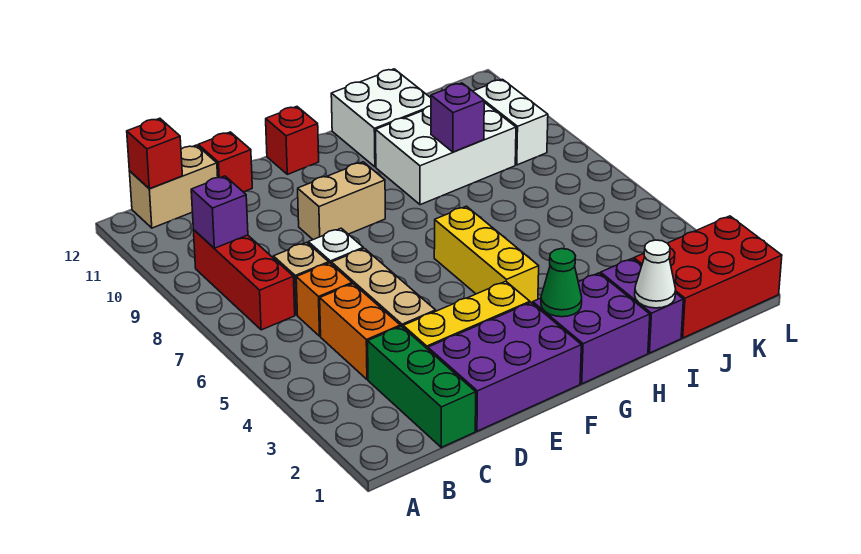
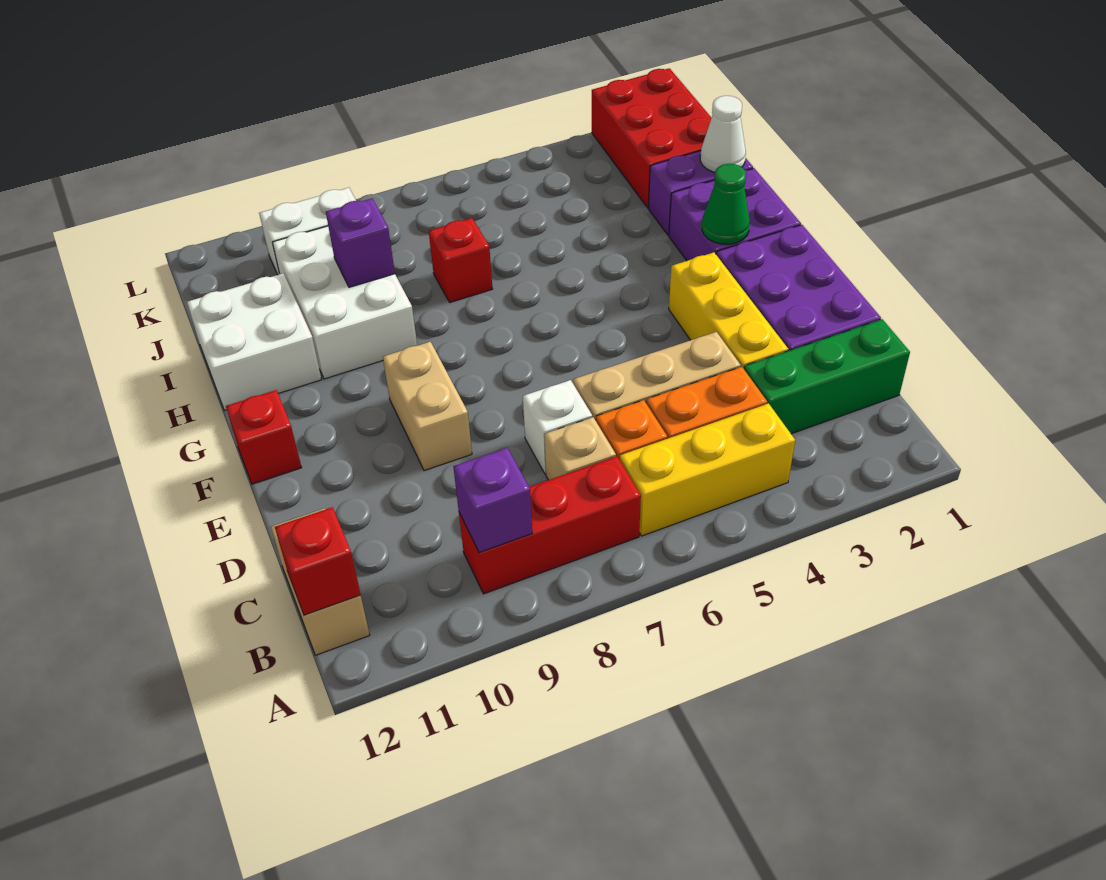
red brick D12 level 1 -> red brick I7 level 1
yellow brick G4:G6 level 1 -> yellow brick B4:B6 level 1

